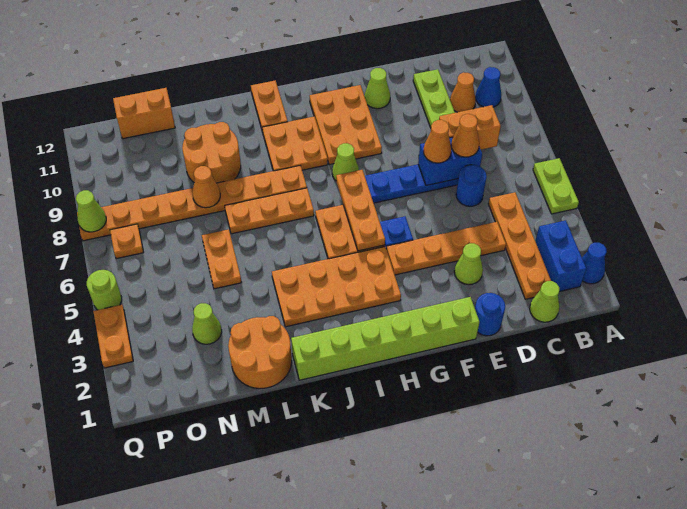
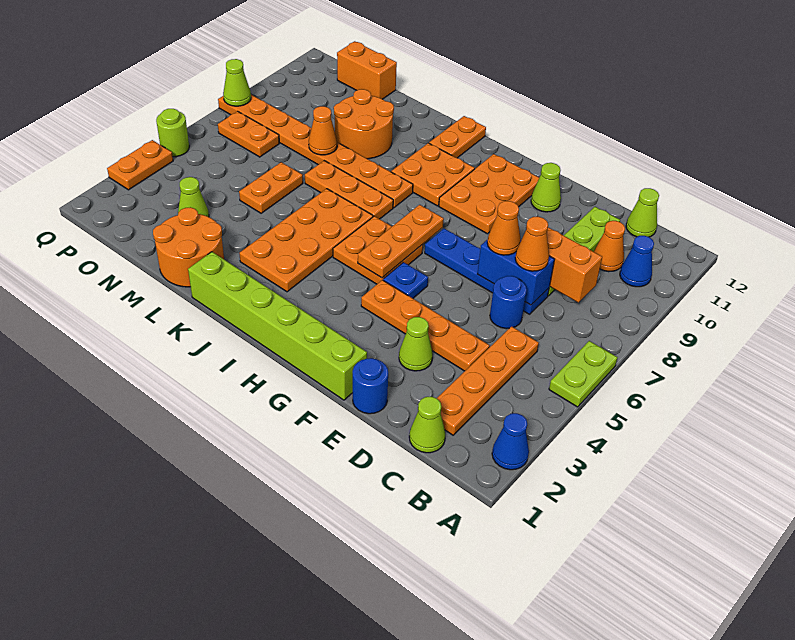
blue brick B2:B3 level 1 -> none
orange plate H3:K4 level 1 -> orange plate J3:K6 level 1
lime cone H8 level 1 -> lime cone C12 level 1
orange plate P7 level 1 -> orange plate O7:P7 level 1

